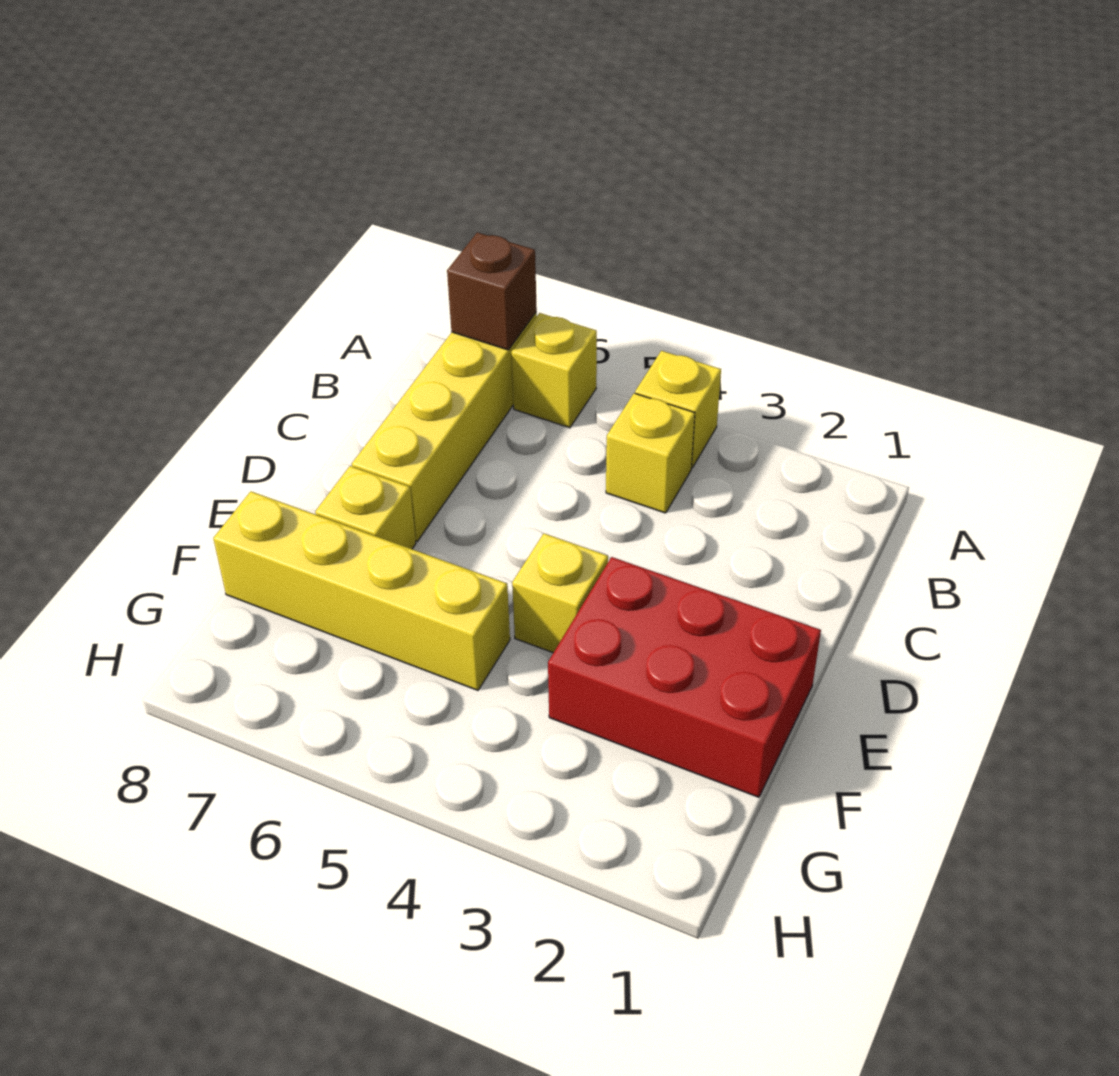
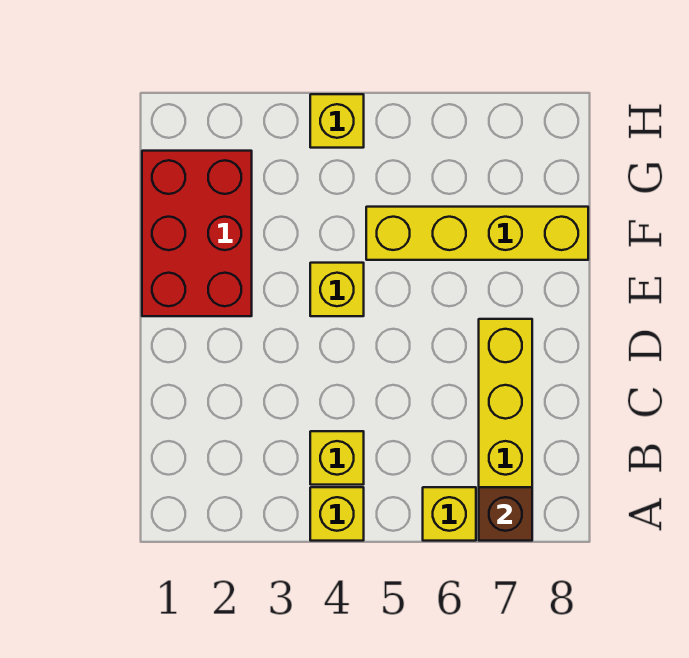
red brick E1:F3 level 1 -> red brick E1:G2 level 1
yellow brick E7 level 1 -> yellow brick H4 level 1

